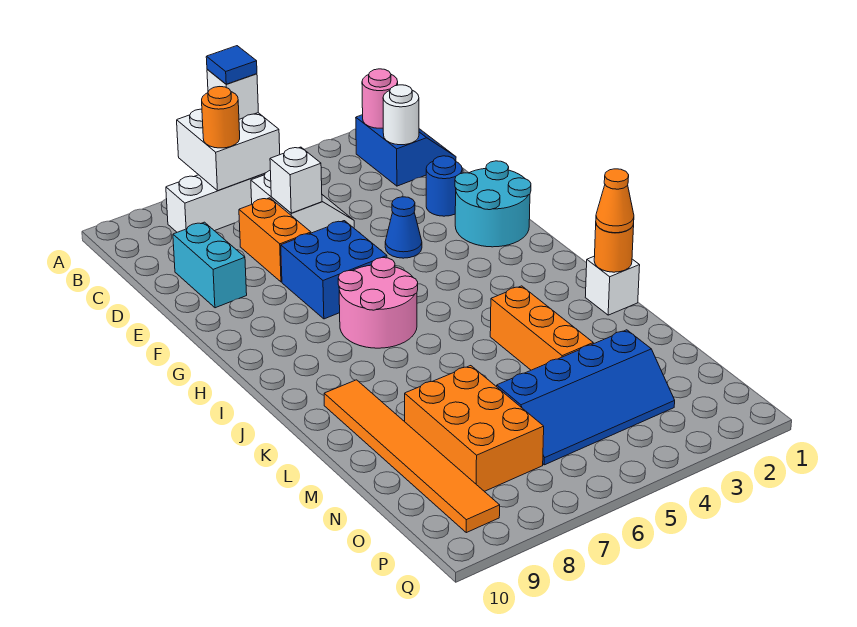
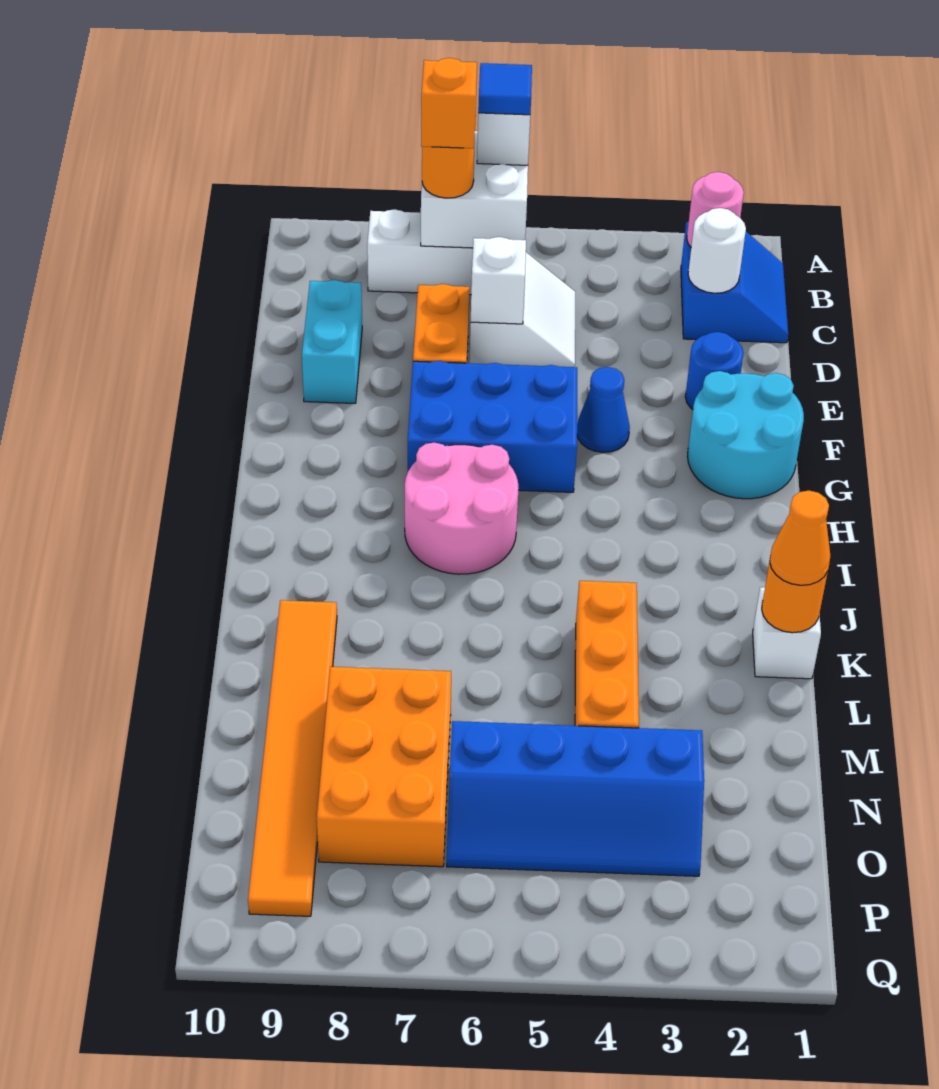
none -> orange brick B7 level 4
blue brick F6:G7 level 1 -> blue brick F5:G7 level 1

